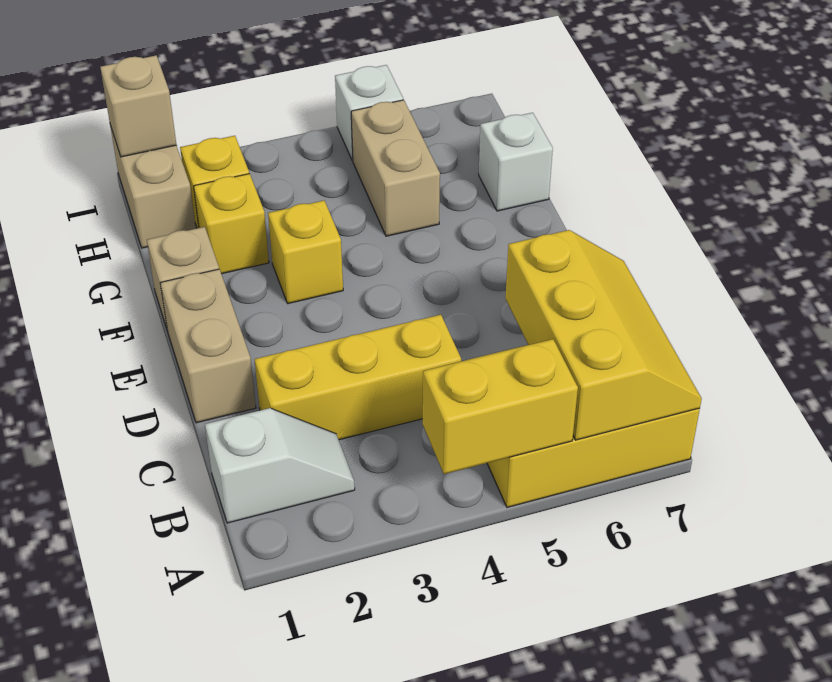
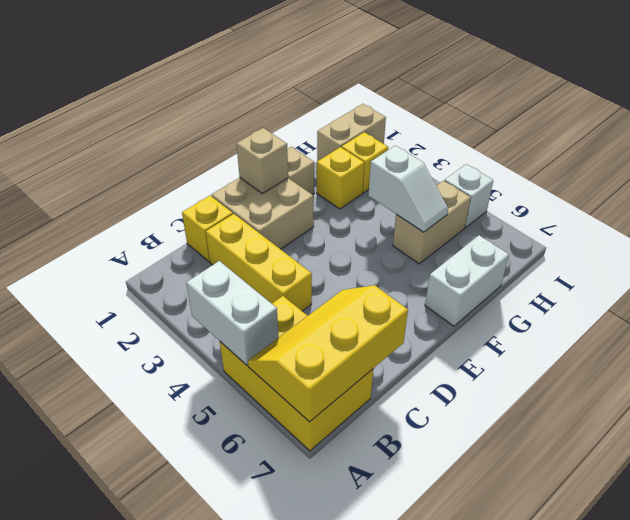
yellow brick A4:A5 level 2 -> white brick A4:A5 level 2
yellow slope A6:C7 level 2 top 6 -> yellow slope A6:C7 level 2 top 7
white slope B1:B2 level 1 top 1 -> white slope G4:G5 level 2 top 4
tan brick D1:E1 level 1 -> tan brick D1:E2 level 1
yellow brick F3 level 1 -> yellow brick C1 level 1
white brick G7 level 1 -> white brick F7:G7 level 1
tan brick I1 level 2 -> tan brick E1 level 2

